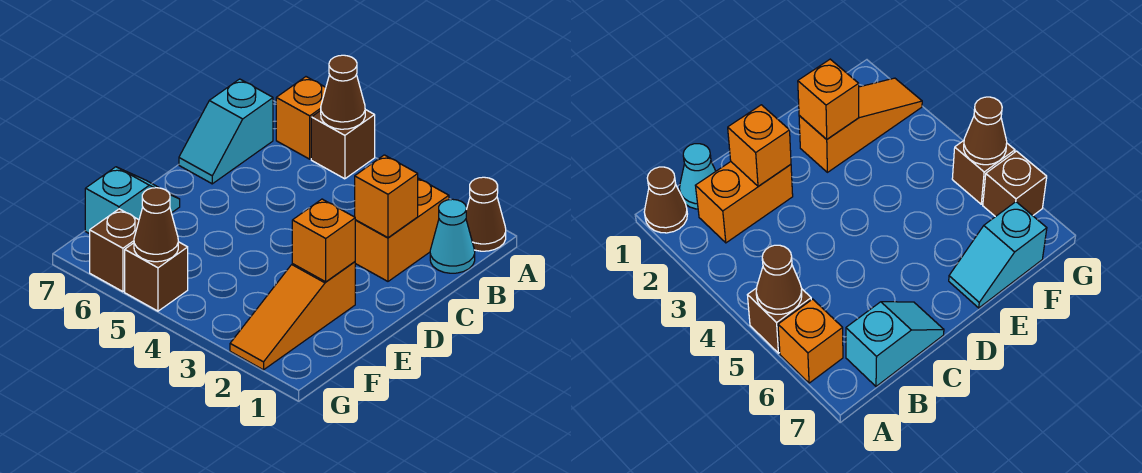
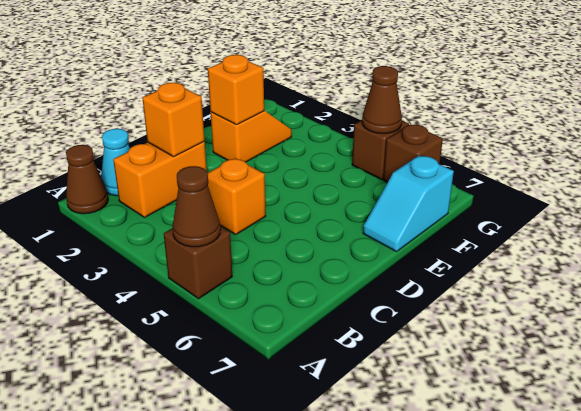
orange brick A6 level 1 -> orange brick C4 level 1
cyan slope B7:C7 level 1 top B -> none
orange slope E2:G2 level 1 top E -> orange slope E2:F2 level 1 top E

